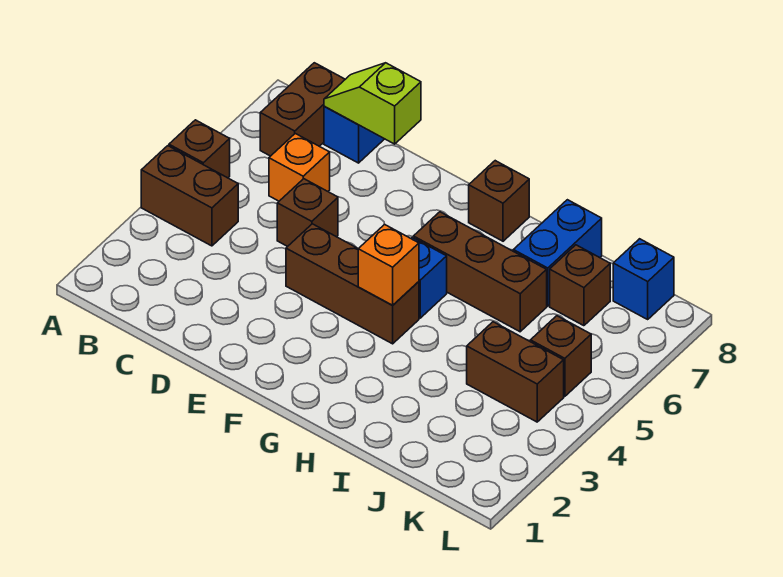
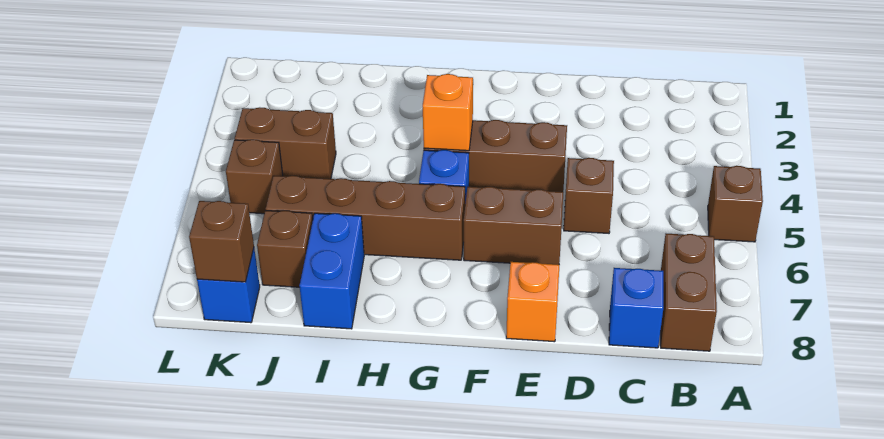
brown brick A4:B4 level 1 -> brown brick E6:F6 level 1
orange brick C6 level 1 -> orange brick E8 level 1
lime slope C8:D8 level 2 top D -> none
brown brick G6:I6 level 1 -> brown brick G6:J6 level 1
brown brick G8 level 1 -> brown brick K8 level 2

